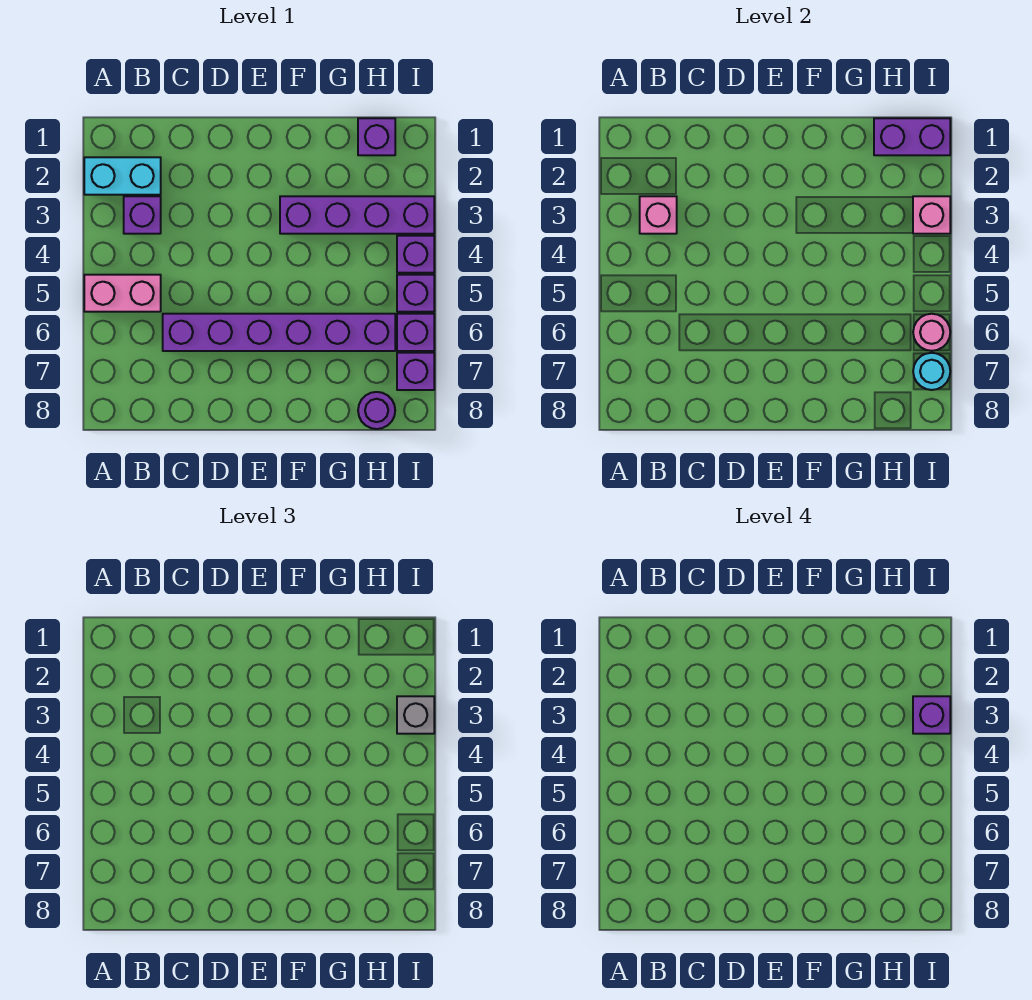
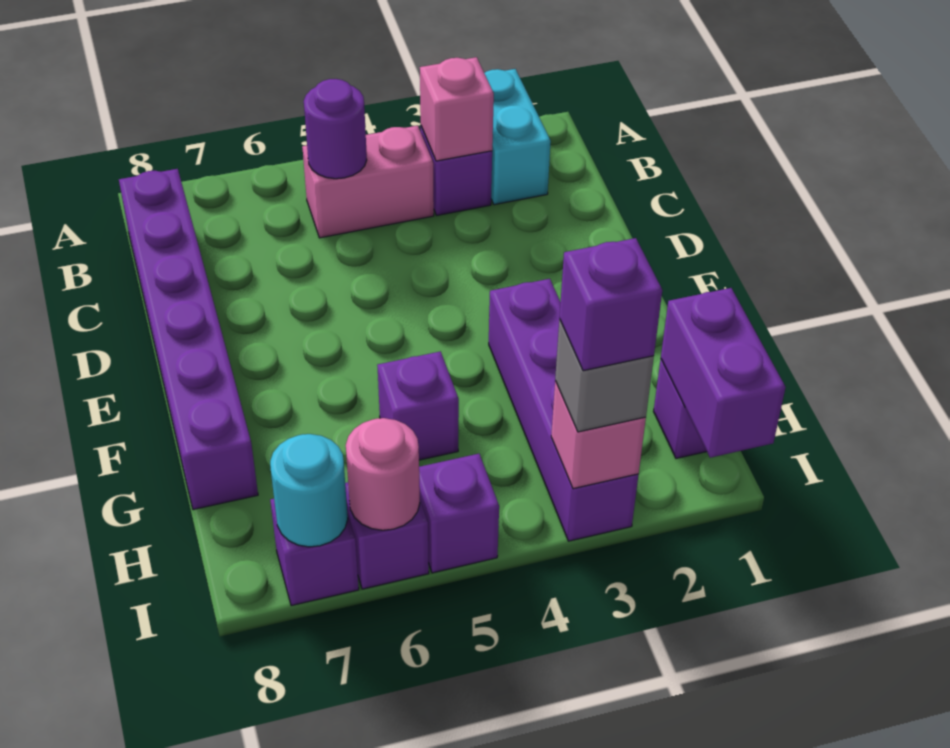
pink brick A5:B5 level 1 -> pink brick B4:B5 level 1
purple brick C6:H6 level 1 -> purple brick B8:G8 level 1
purple round brick H8 level 1 -> purple round brick B5 level 2
purple brick I4 level 1 -> purple brick G5 level 1

